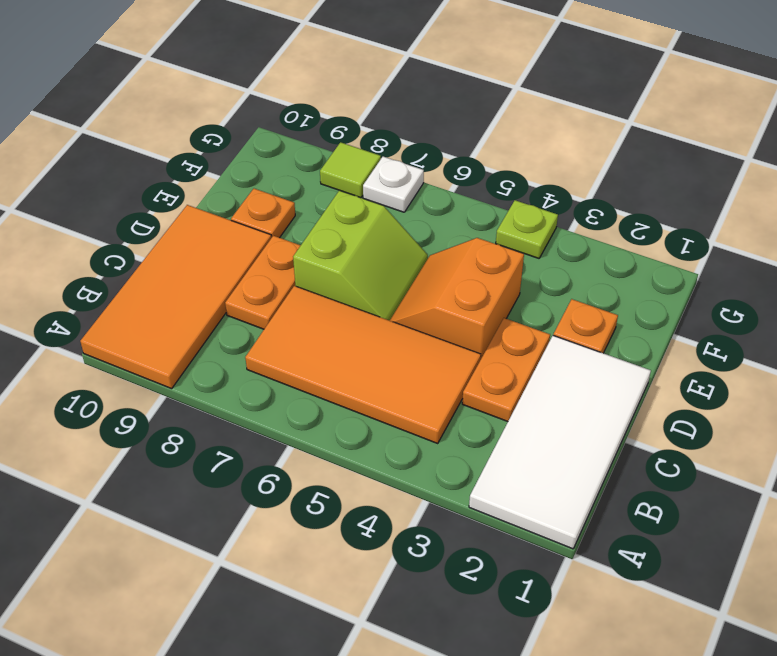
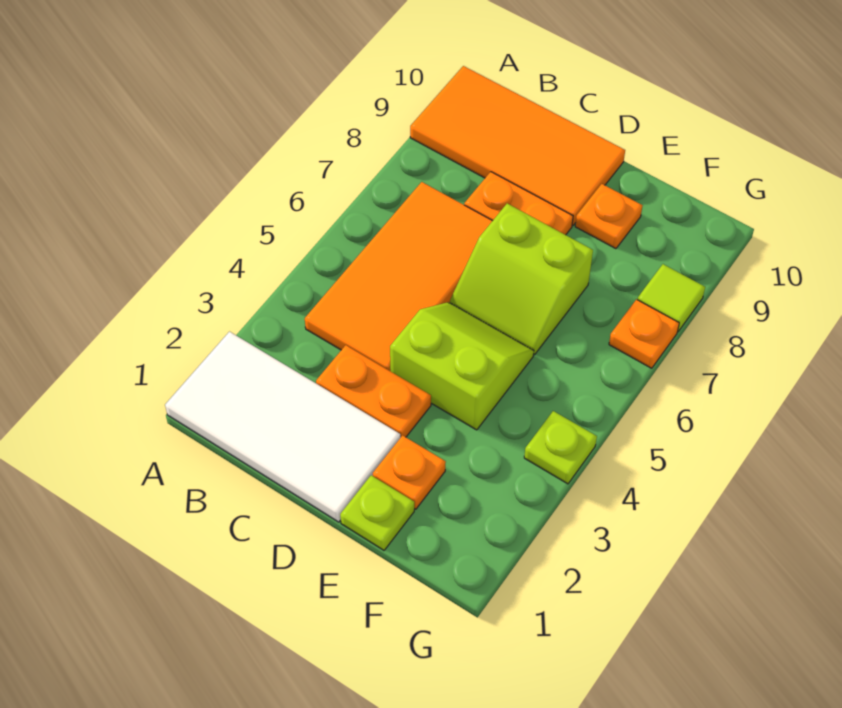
orange slope D4:E5 level 1 top 4 -> lime slope D4:E5 level 1 top 4
none -> lime plate E1 level 1
white plate G7 level 1 -> orange plate G7 level 1

